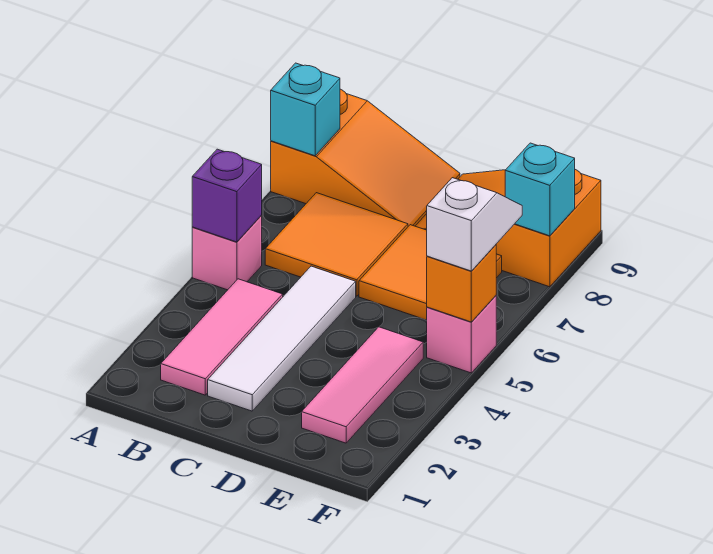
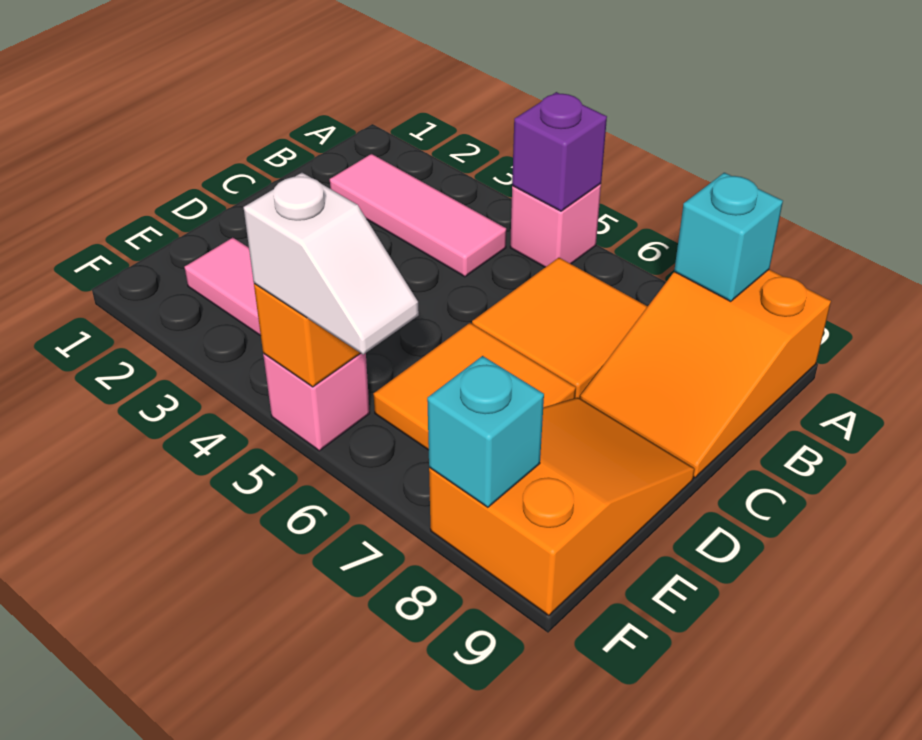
white tile C2:C5 level 1 -> none

